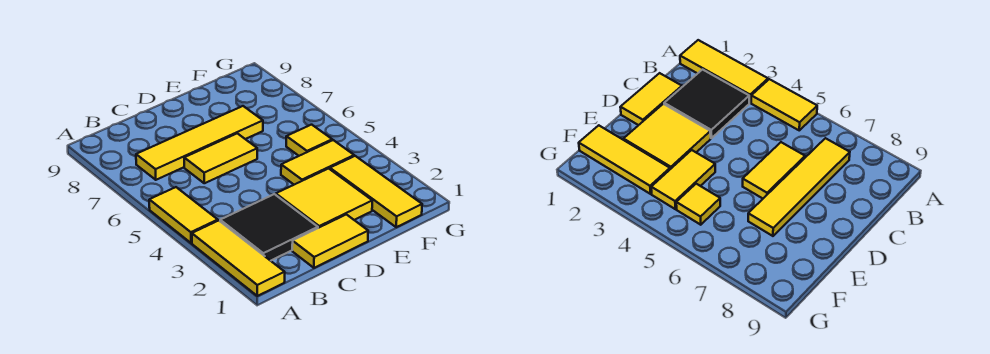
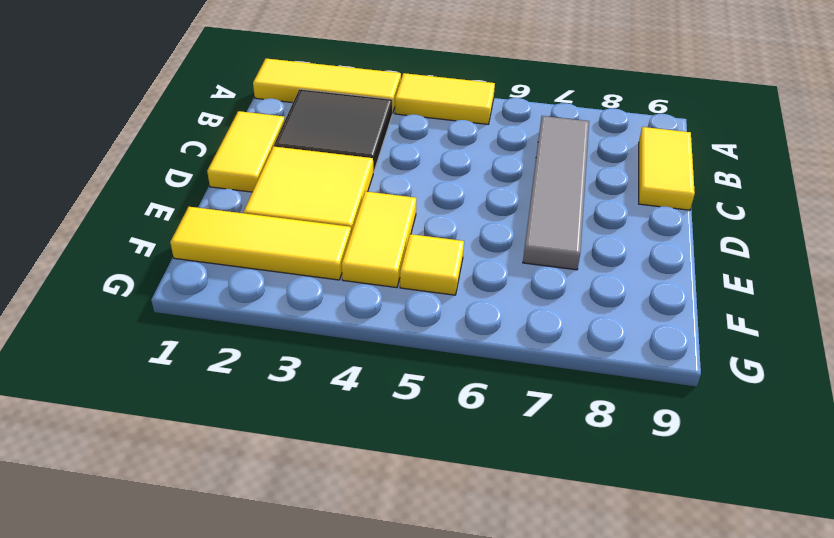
yellow tile B7:E7 level 1 -> grey tile B7:E7 level 1
yellow tile C6:D6 level 1 -> yellow tile B9:C9 level 1

